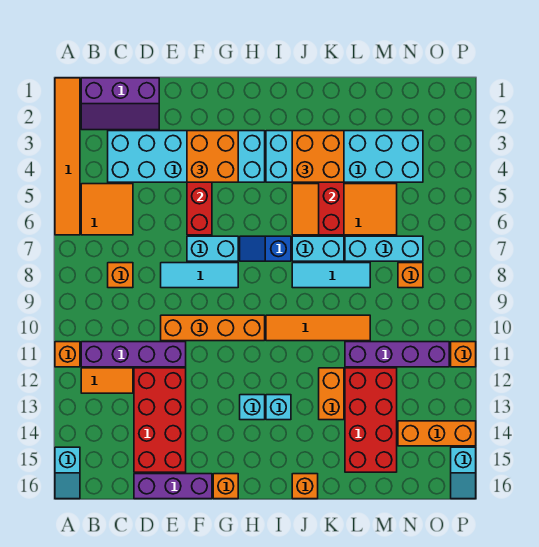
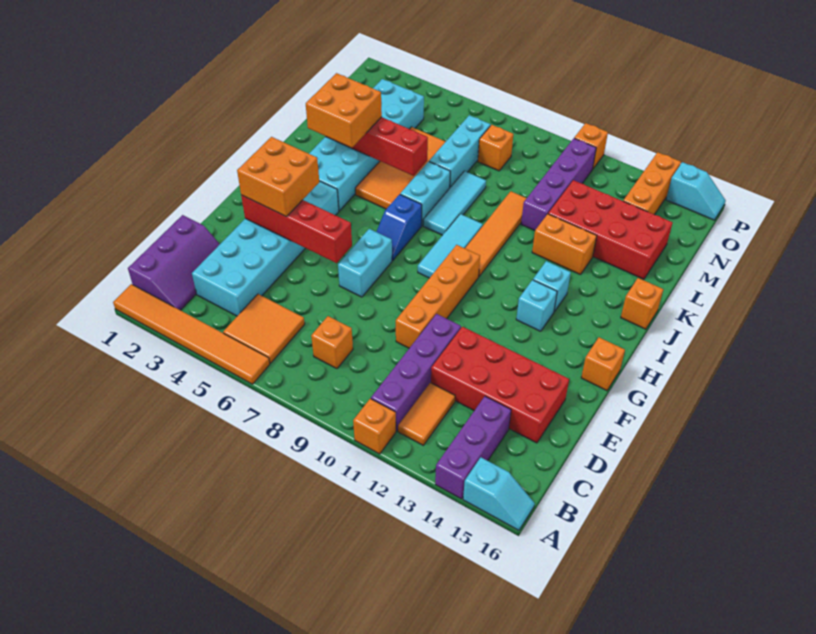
purple brick D16:F16 level 1 -> purple brick A14:C14 level 1
cyan tile E8:G8 level 1 -> cyan tile H9:J9 level 1

